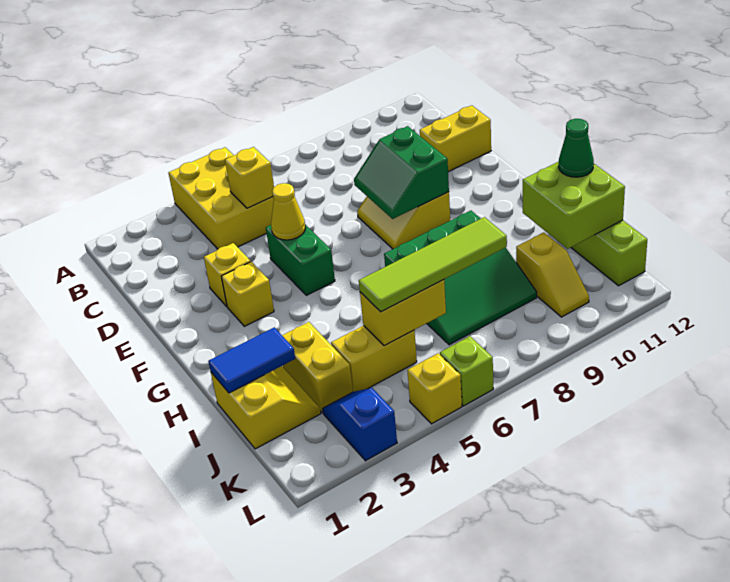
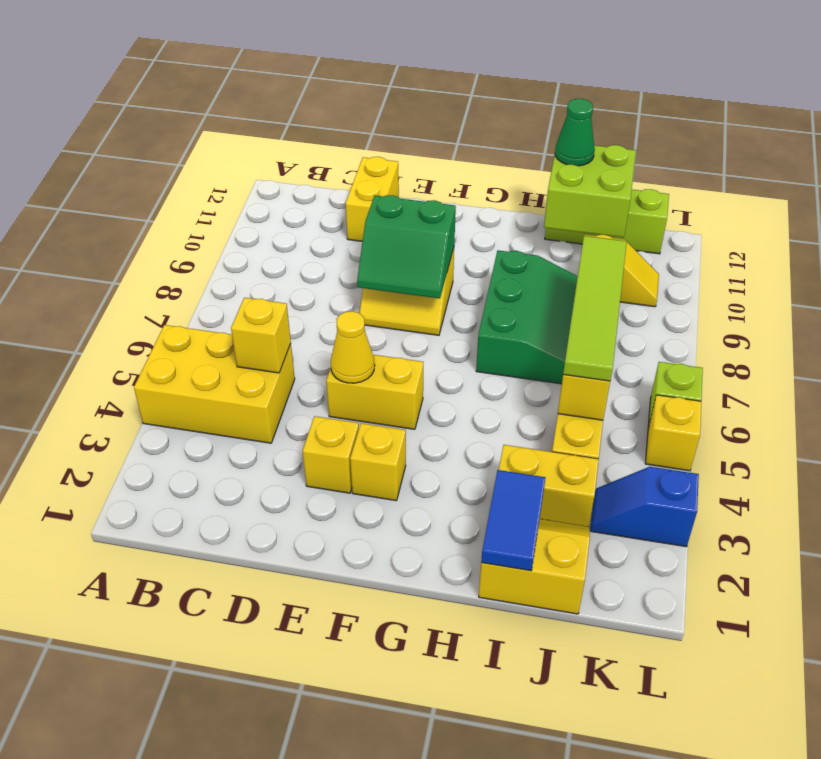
green brick E5:F5 level 1 -> yellow brick E5:F5 level 1

